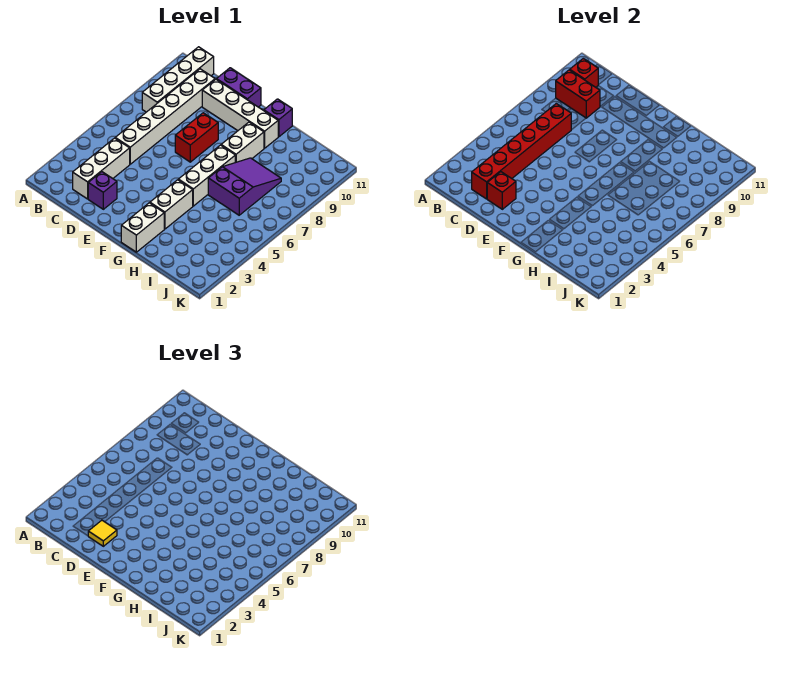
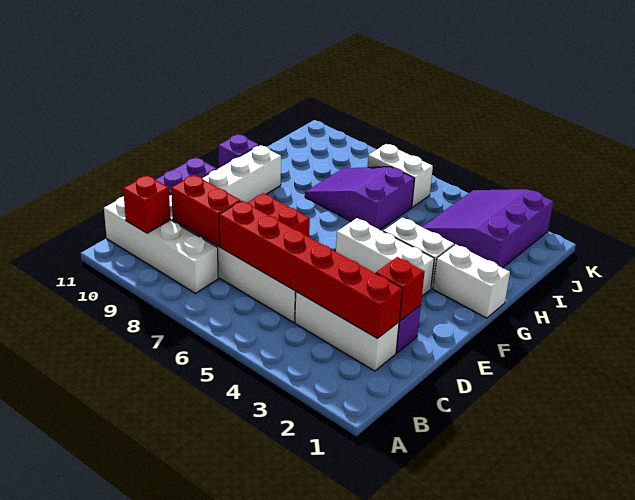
red brick B9:C9 level 2 -> red brick C8:C9 level 2
yellow tile D2 level 3 -> none
white brick G5:G7 level 1 -> white brick F3:F5 level 1
white brick G8:G9 level 1 -> white brick J6:J7 level 1
none -> purple slope I2:K4 level 1 top 2

